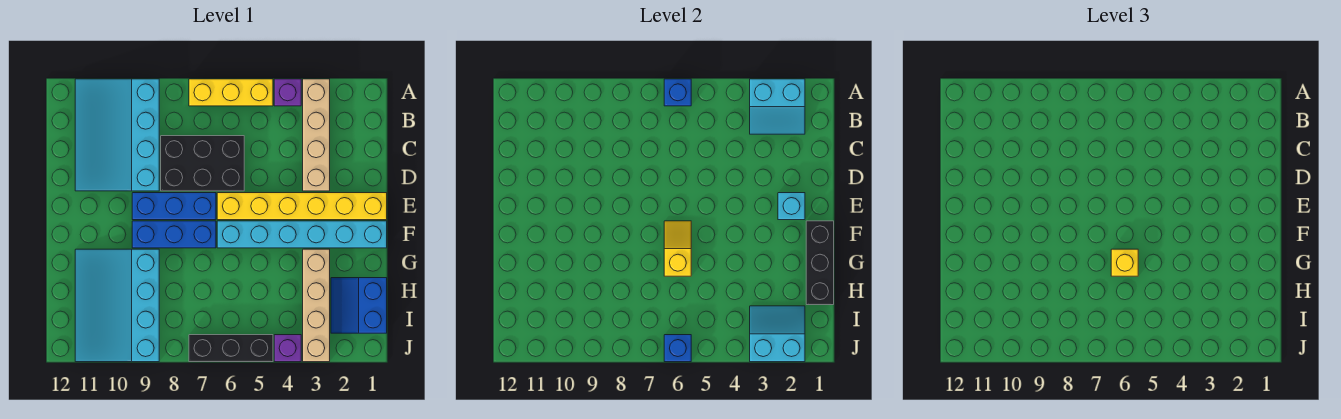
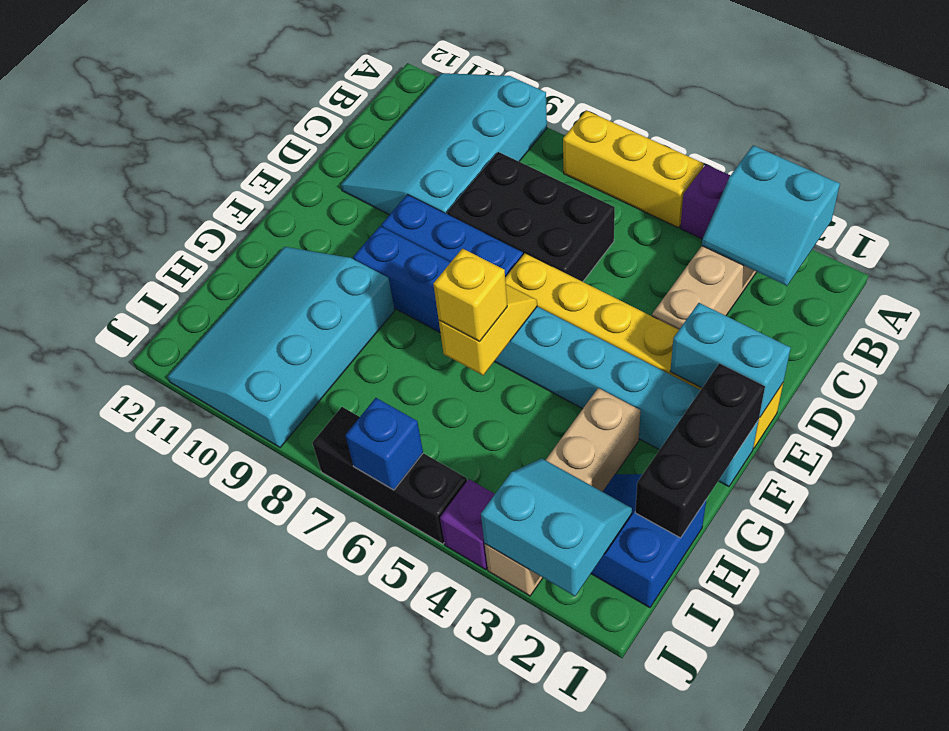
blue brick A6 level 2 -> none
cyan brick E2 level 2 -> cyan brick E1:E2 level 2

